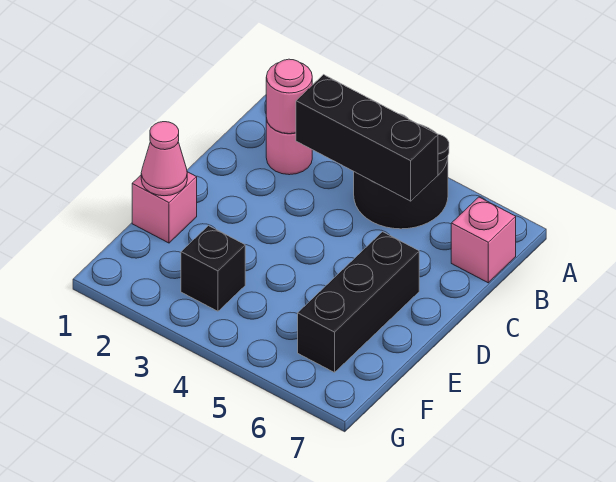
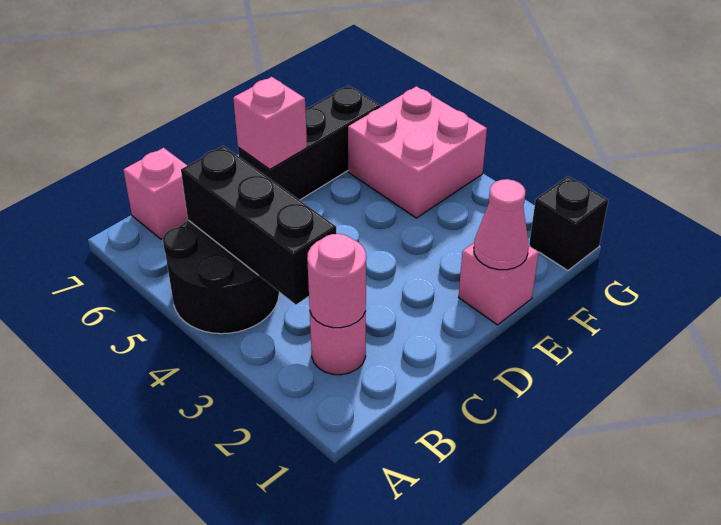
none -> pink brick D6 level 2
black brick F3 level 1 -> black brick G1 level 1
none -> pink brick F4:G5 level 1

